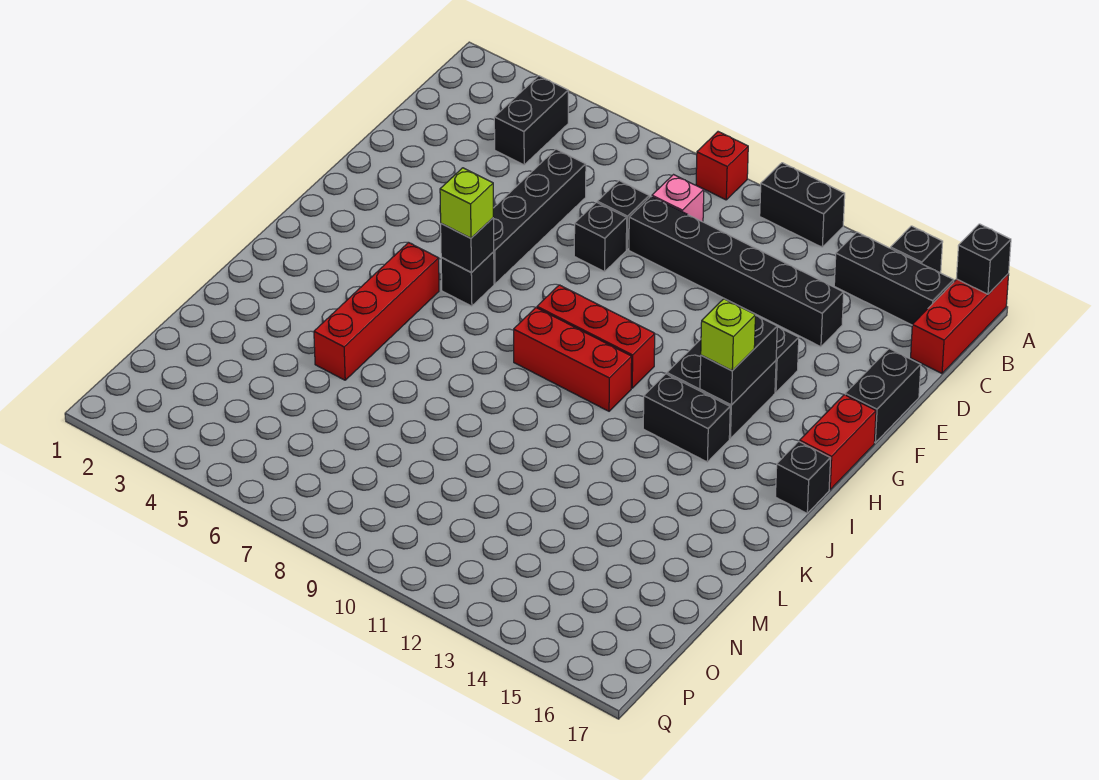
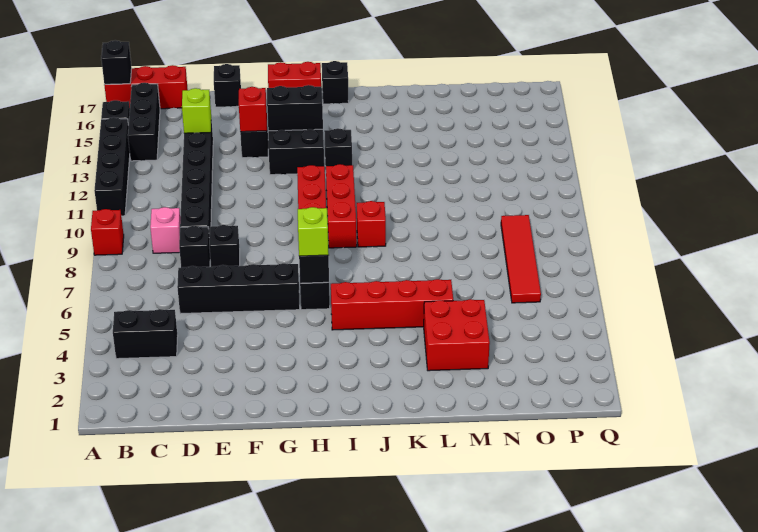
black brick A11:A12 level 1 -> black brick A11:A14 level 1
black brick E17:F17 level 1 -> black brick E17 level 1
none -> red brick F14 level 2
lime brick H14 level 3 -> lime brick D14 level 2
black brick I13:I14 level 1 -> black brick I13 level 1
none -> red brick J9 level 1
none -> red brick L3:M4 level 1
none -> red tile O6:O9 level 1

